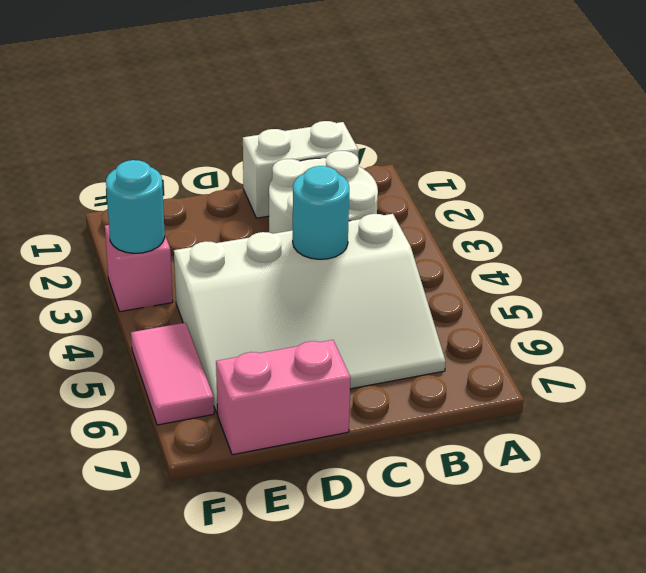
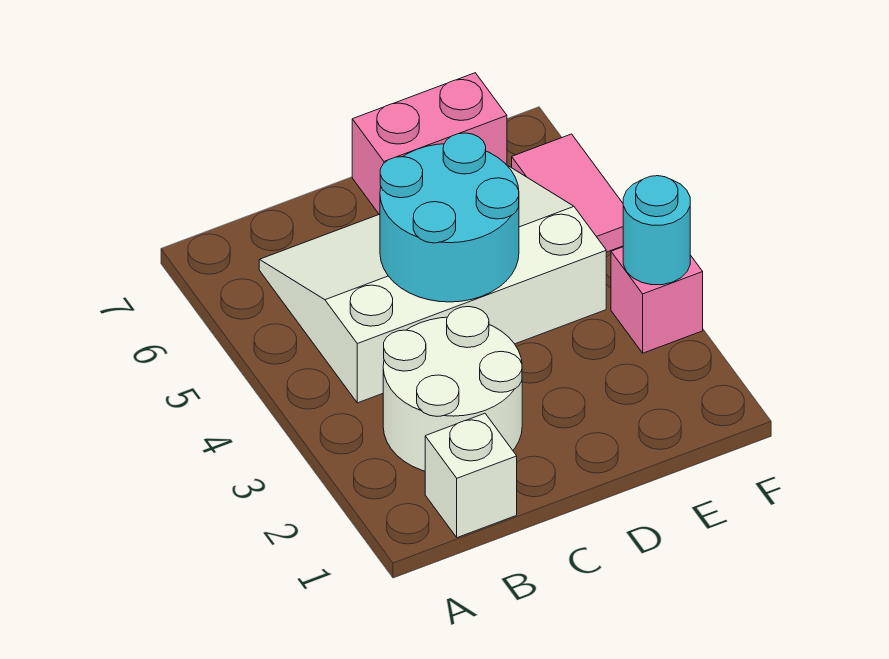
white brick B1:C1 level 1 -> white brick B1 level 1
cyan round brick C4 level 2 -> cyan round brick C4:D5 level 2

